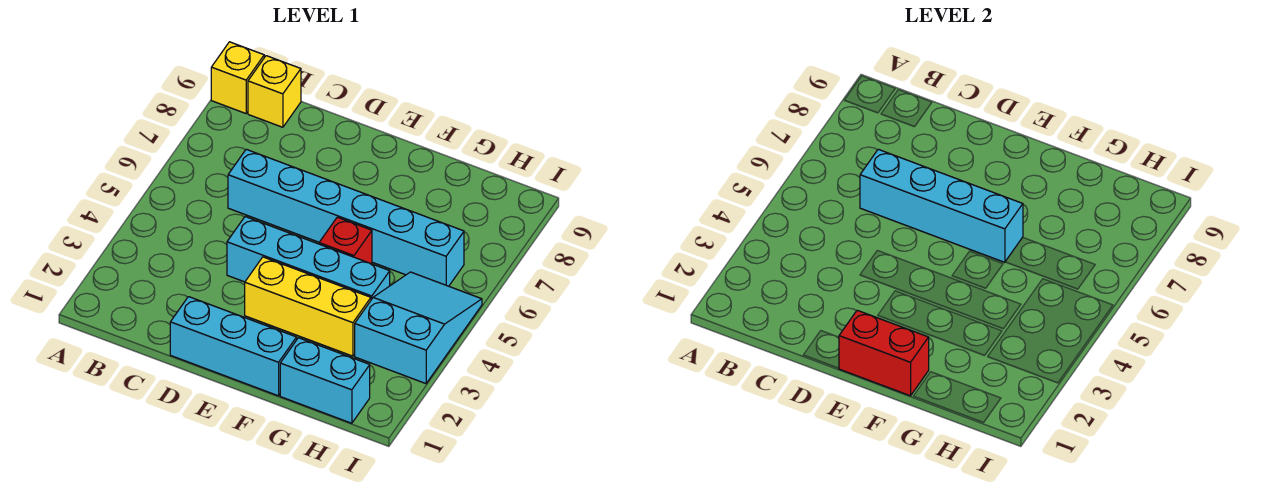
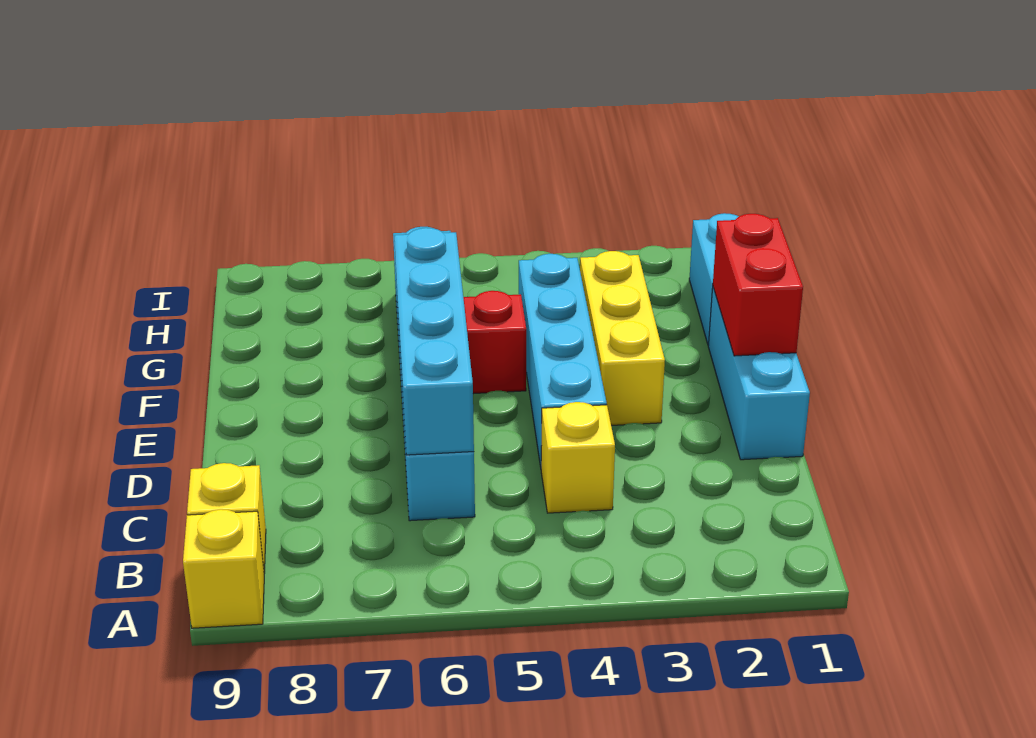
none -> yellow brick C4 level 1
cyan slope H3:I5 level 1 top 3 -> none

